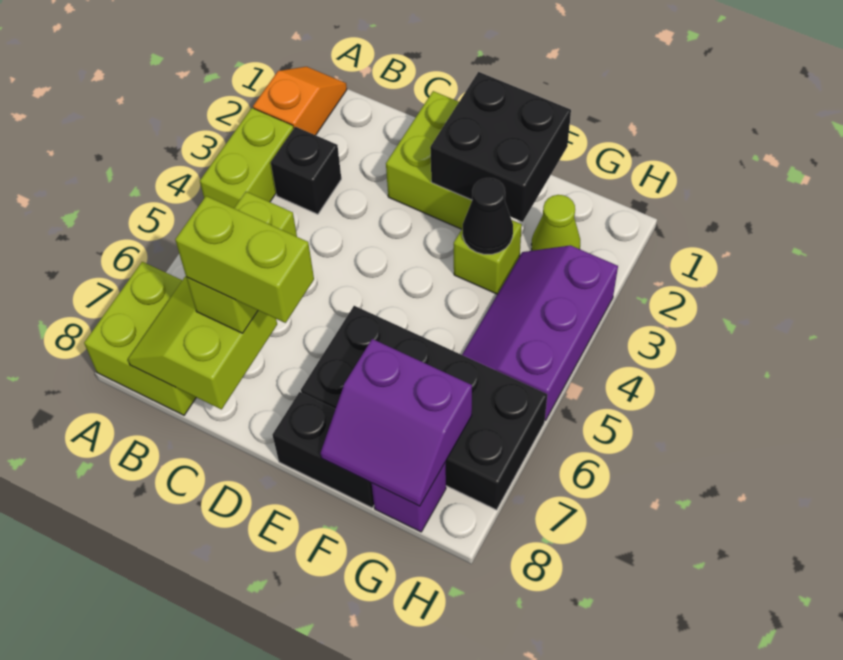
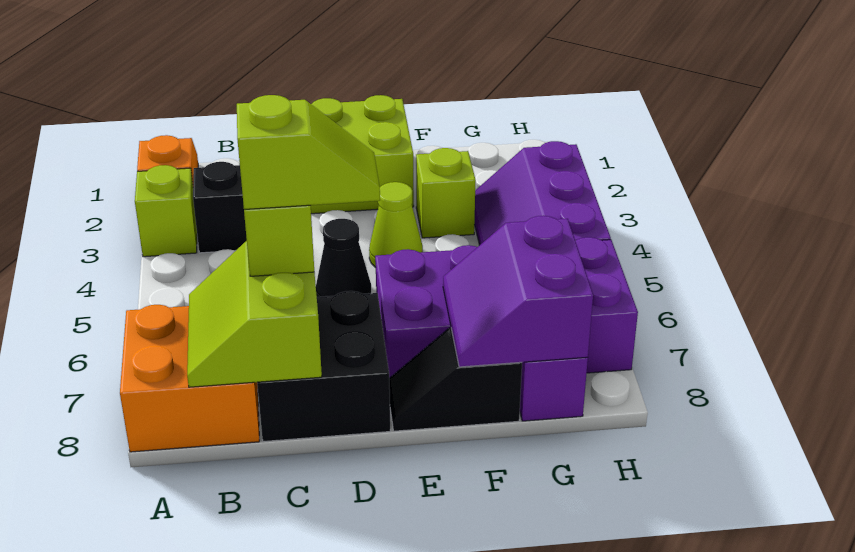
lime brick A3:A4 level 1 -> lime brick A3 level 1
lime brick A7:B8 level 1 -> orange brick A7:B8 level 1
lime brick C7:D7 level 4 -> lime slope C7:D7 level 4 top C
black brick E1:F2 level 2 -> black brick C7:D8 level 1
black brick E6:H7 level 1 -> purple brick E6:H7 level 1
black brick E8:F8 level 1 -> black slope E8:F8 level 1 top F
black cone F3 level 2 -> black cone D5 level 1
purple slope F7:G8 level 2 top 7 -> purple slope F7:G8 level 2 top G
lime cone G2 level 1 -> lime cone E4 level 1

